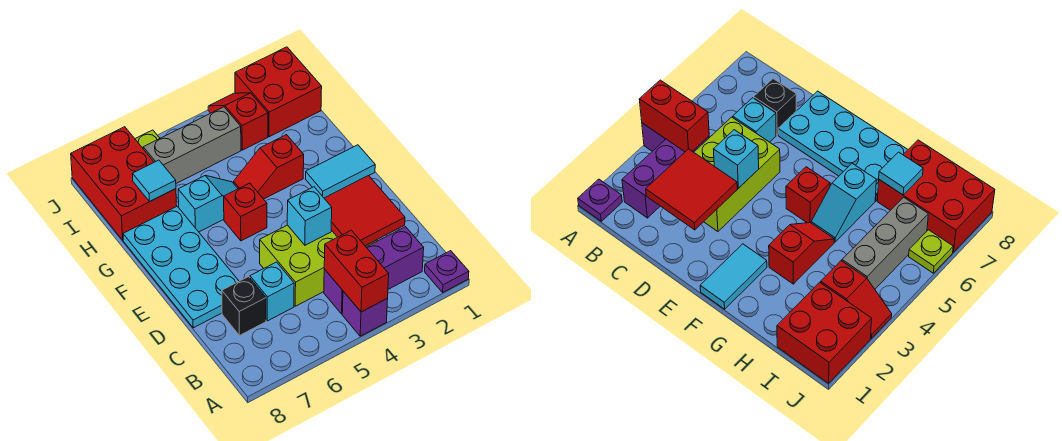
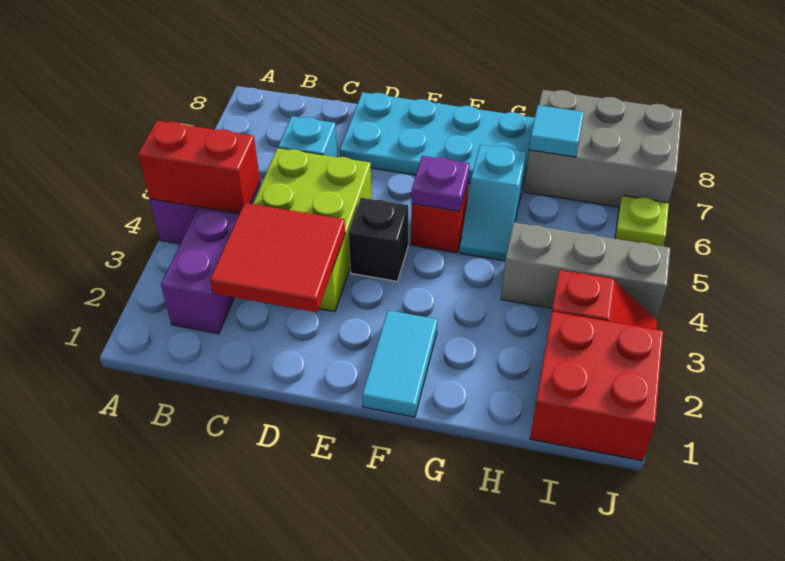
purple plate A1 level 1 -> purple plate F5 level 2
black brick C7 level 1 -> black brick E4 level 1
cyan brick D4 level 2 -> none
red slope G3:G4 level 1 top 3 -> none
red brick H7:J8 level 1 -> grey brick H7:J8 level 1
grey brick I4:I6 level 1 -> grey brick H4:J4 level 1

